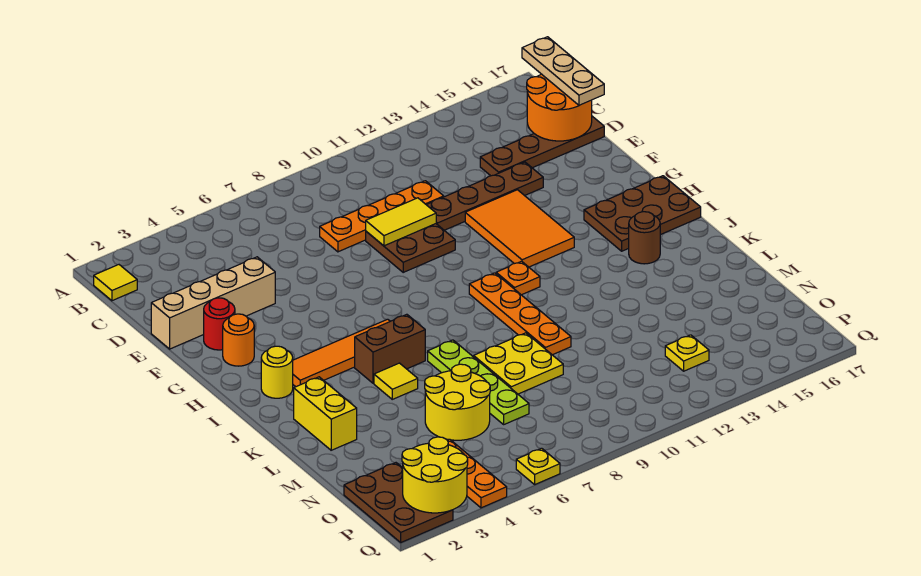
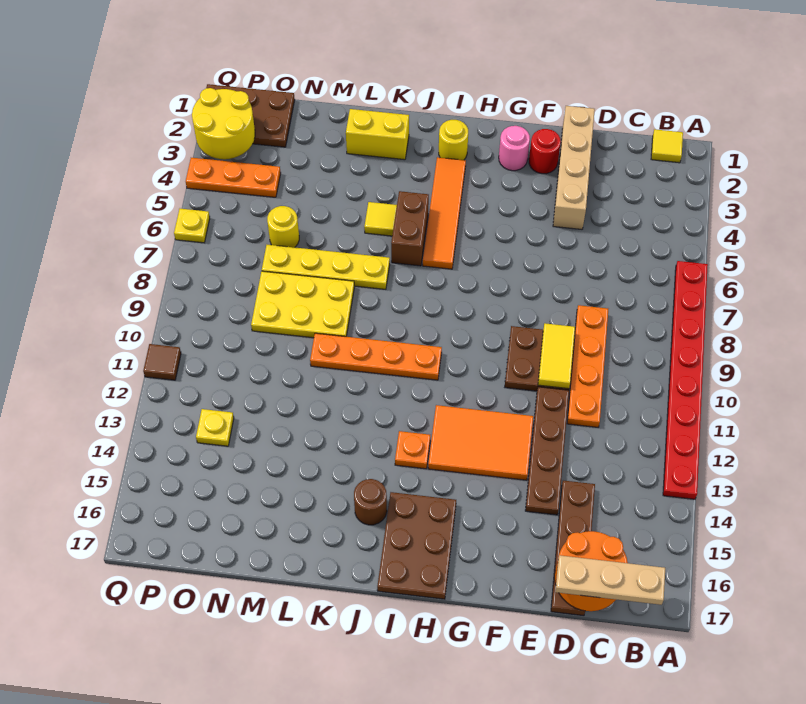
none -> red plate A6:A13 level 1
orange round brick G2 level 1 -> pink round brick G2 level 1
orange plate I11 level 1 -> orange plate I13 level 1
lime plate K7:N7 level 1 -> yellow plate K7:N7 level 1
yellow plate L8:M9 level 1 -> yellow plate L8:N9 level 1
yellow round brick M5:N6 level 1 -> yellow round brick N6 level 1
none -> brown tile Q11 level 1

